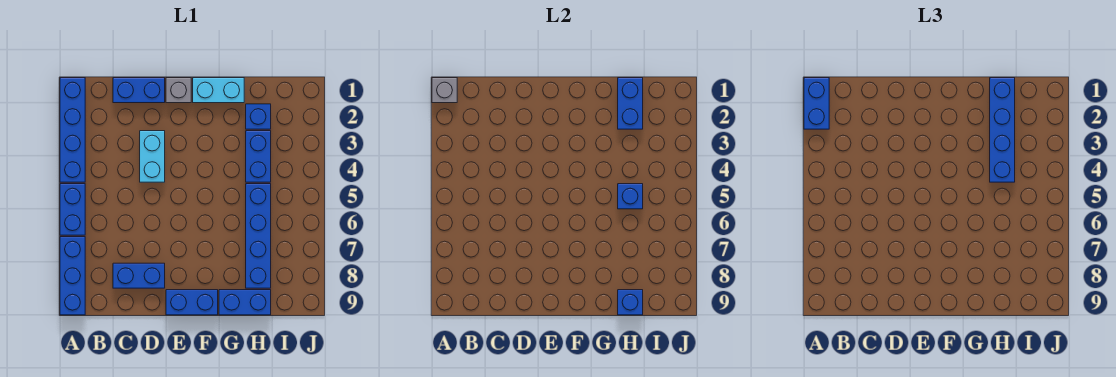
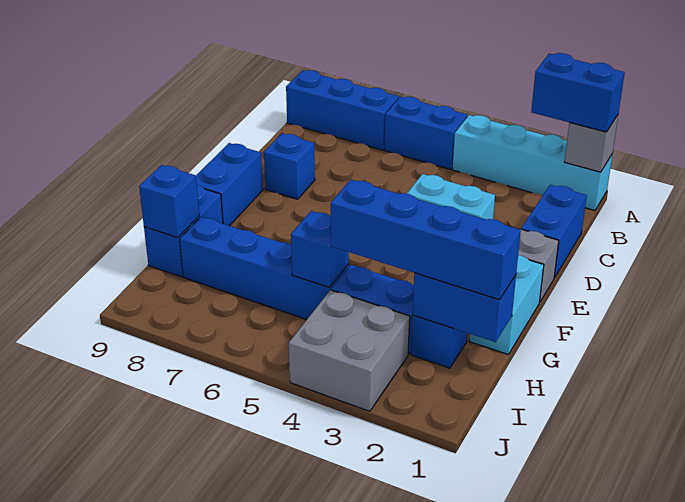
blue brick A1:A4 level 1 -> cyan brick A1:A4 level 1
blue brick C8:D8 level 1 -> blue brick D8 level 1
none -> grey brick I3:J4 level 1

